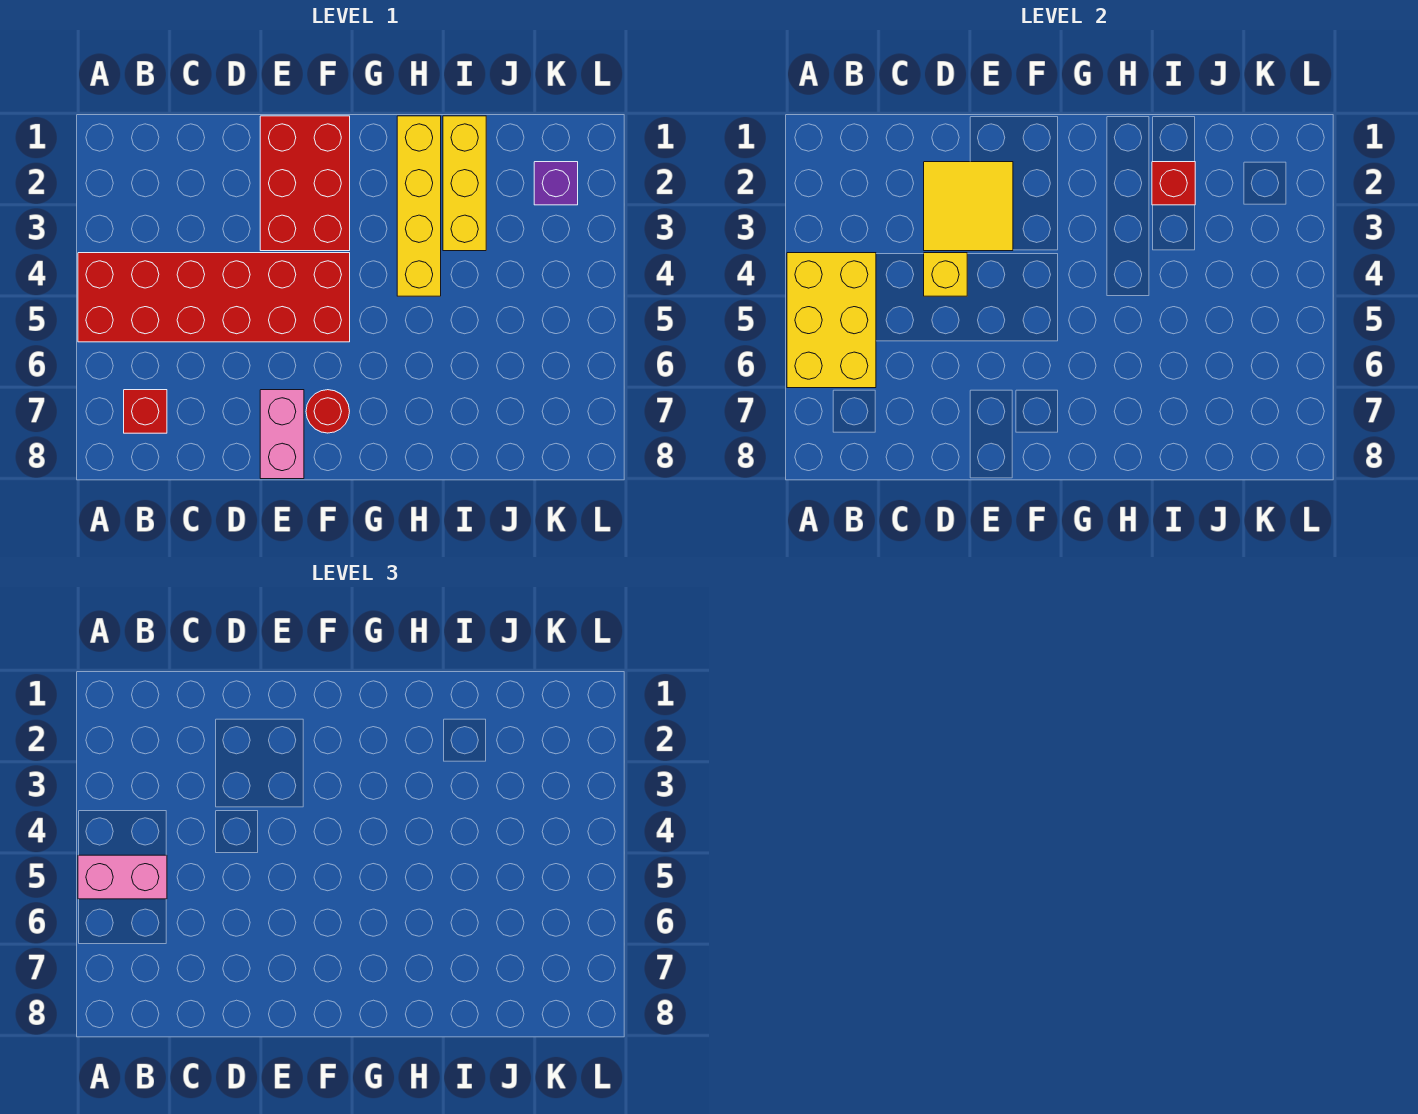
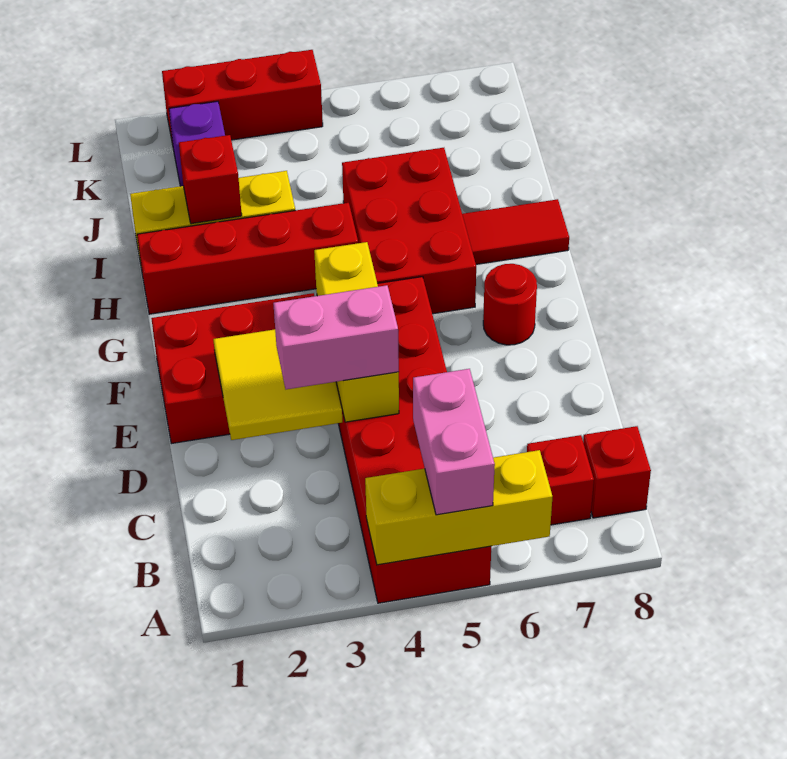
yellow brick A4:B6 level 2 -> yellow brick A4:A6 level 2
none -> red brick B8 level 1
yellow brick D4 level 2 -> yellow brick D4:F4 level 2
pink brick E7:E8 level 1 -> pink brick D3:D4 level 3
none -> red brick G5:I6 level 1
yellow brick H1:H4 level 1 -> red brick H1:H4 level 1
none -> red tile H7:H8 level 1
none -> red brick L2:L4 level 1

